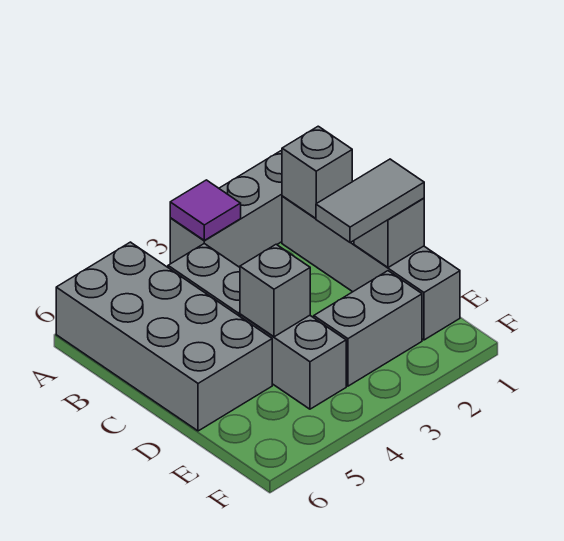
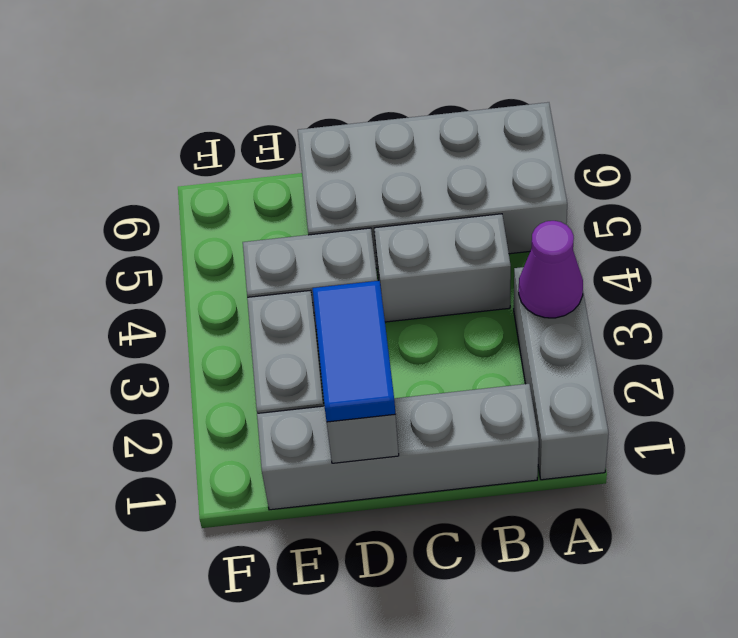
purple tile A3 level 2 -> purple cone A3 level 2
grey brick B1 level 2 -> none
grey tile D1:D2 level 3 -> blue tile D1:D2 level 3
grey brick D4 level 2 -> none

